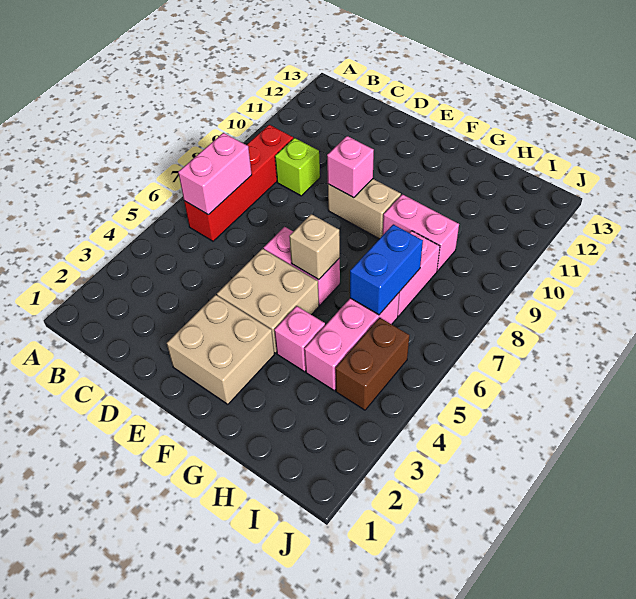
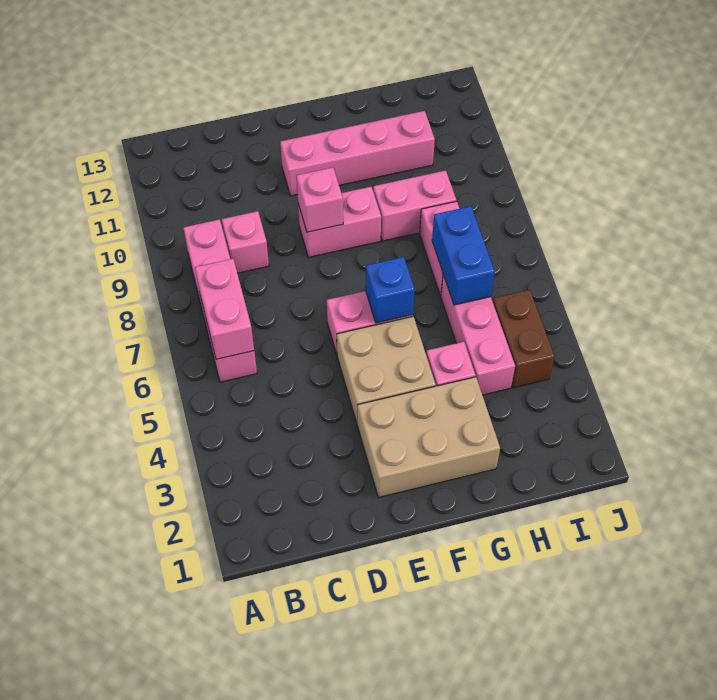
red brick B6:B9 level 1 -> pink brick B6:B9 level 1
lime brick C9 level 1 -> pink brick C9 level 1
tan brick E2:F3 level 1 -> tan brick E2:G3 level 1
tan brick E9:F9 level 1 -> pink brick E9:F9 level 1
none -> pink brick E11:H11 level 1
tan brick F6 level 2 -> blue brick F6 level 2

